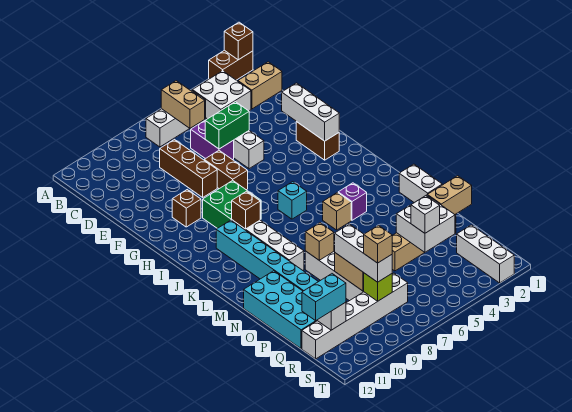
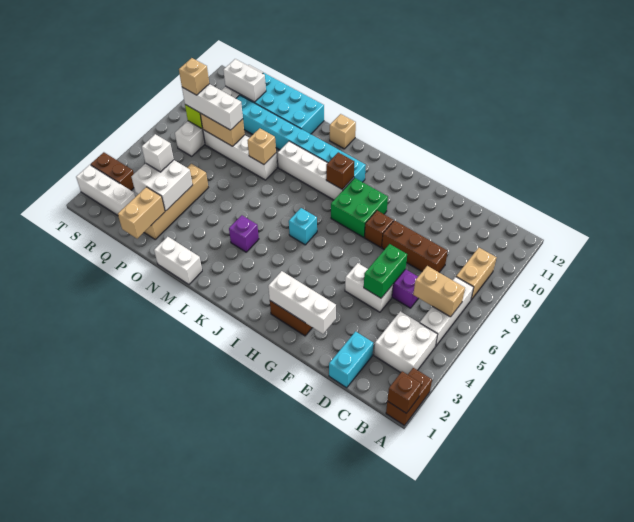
tan brick C1:C2 level 1 -> tan brick B8:B9 level 1
brown brick F7:G7 level 1 -> brown brick S3:T3 level 1
brown brick G10 level 1 -> brown brick G8 level 1
tan brick L5 level 1 -> tan brick L12 level 1
cyan brick R11:R12 level 3 -> cyan brick D1:D2 level 1

